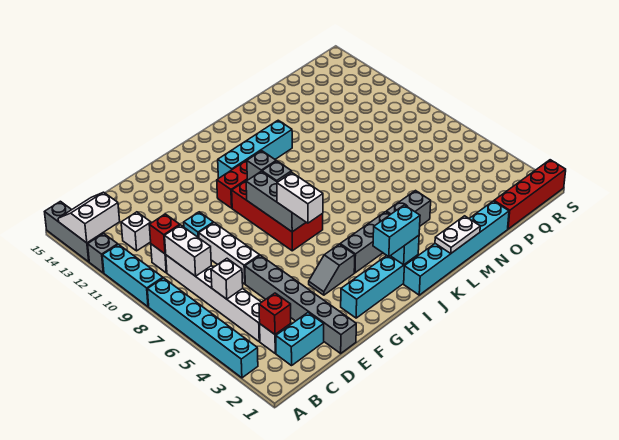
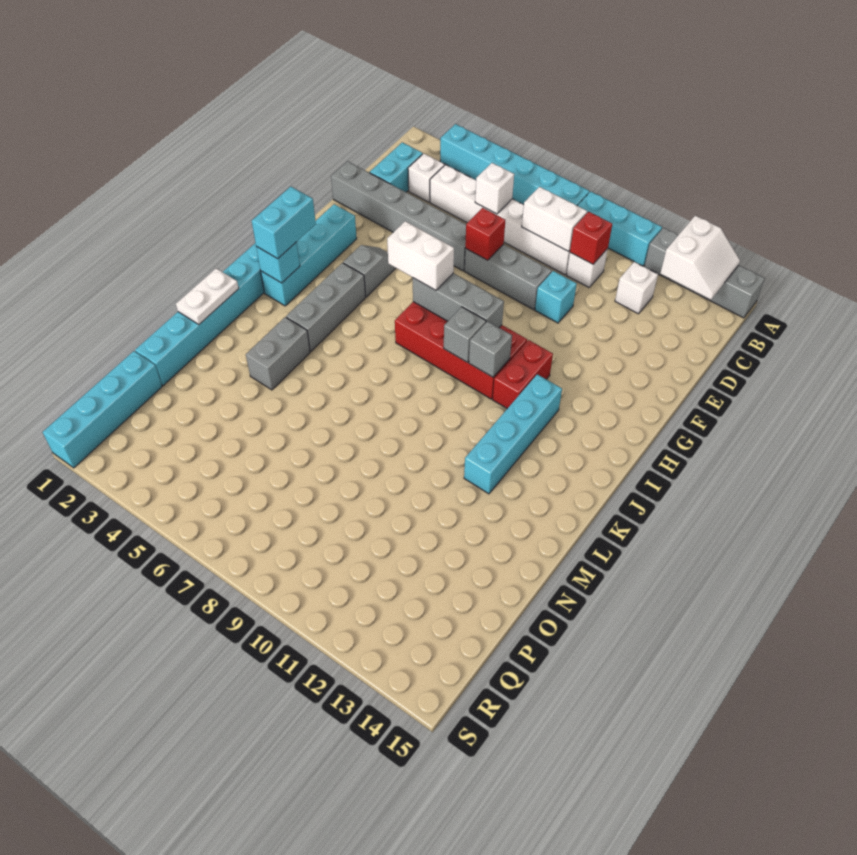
red brick C3 level 2 -> red brick E7 level 2
white brick E7:E9 level 1 -> grey brick E7:E9 level 1
red brick P1:S1 level 1 -> cyan brick P1:S1 level 1

